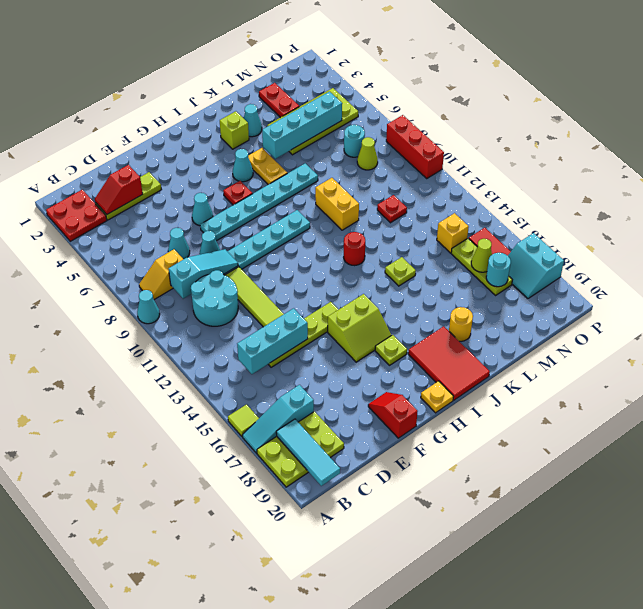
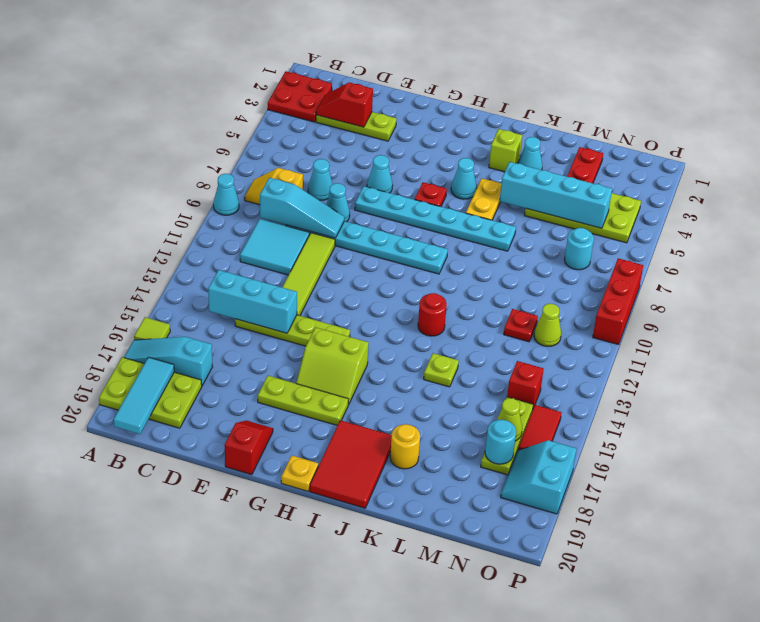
cyan round brick C10:D11 level 1 -> cyan tile C10:D11 level 1
lime plate H17 level 1 -> lime plate F17:H17 level 1
yellow brick K9:K10 level 1 -> none
lime cone N8 level 1 -> lime cone N11 level 1
yellow brick N14 level 1 -> red brick N14 level 1

